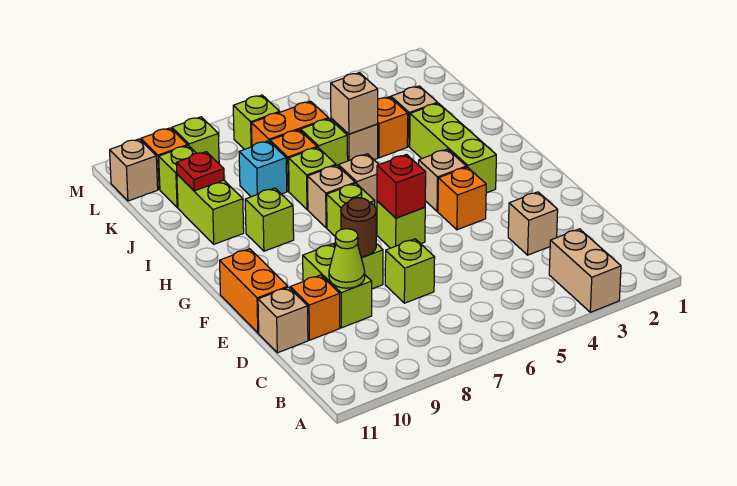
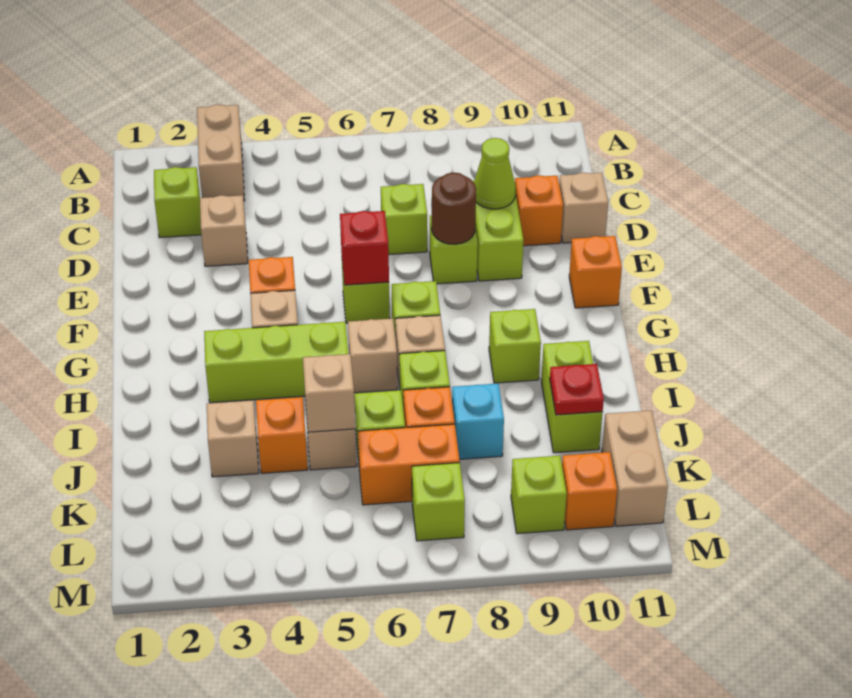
orange brick E11:F11 level 1 -> orange brick F11 level 1
lime brick G3:I3 level 1 -> lime brick H3:H5 level 1
lime brick K10 level 1 -> lime brick C2 level 1
tan brick L11 level 1 -> tan brick K11:L11 level 1

